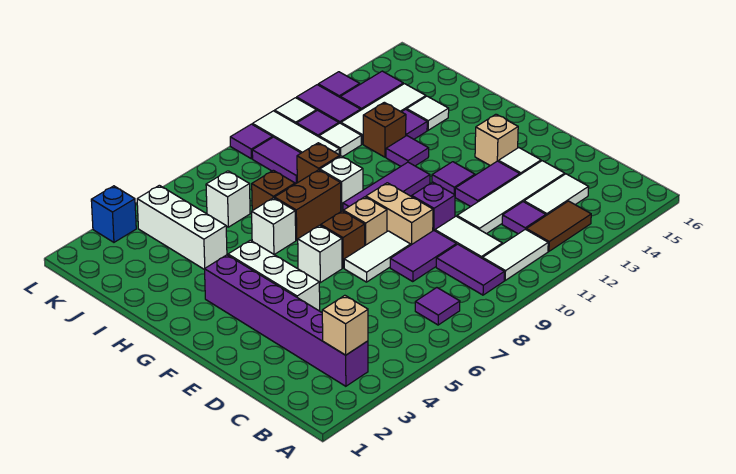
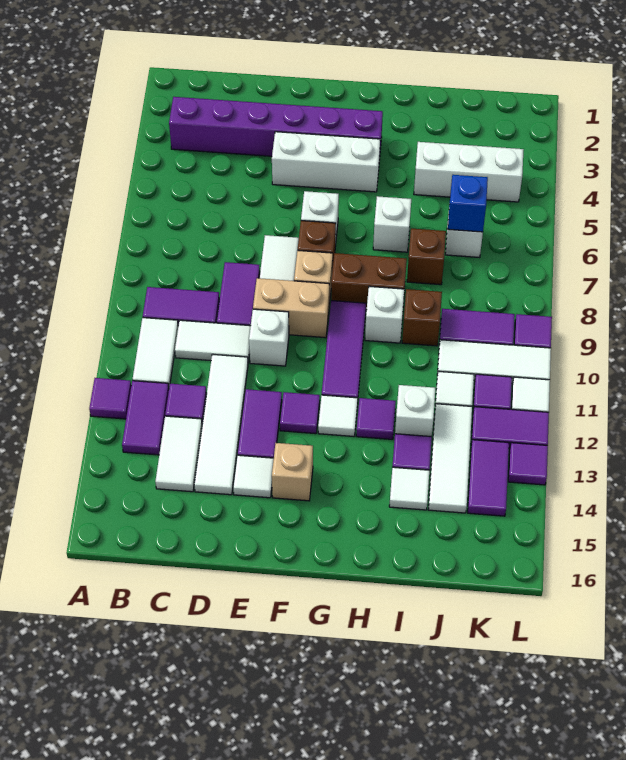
tan brick B3 level 2 -> none
purple tile B7 level 1 -> purple tile A12 level 1
brown tile B12:B13 level 1 -> purple tile B12:B13 level 1
purple brick E10 level 1 -> white brick E10 level 1
none -> white tile G12 level 1
brown brick H7:H8 level 1 -> brown brick G8:H8 level 1
brown brick I12 level 1 -> white brick I12 level 1
blue brick L3 level 1 -> blue brick J6 level 2

